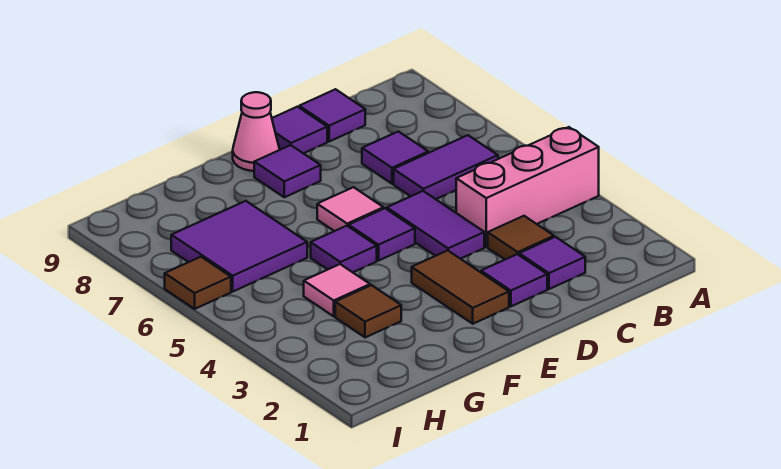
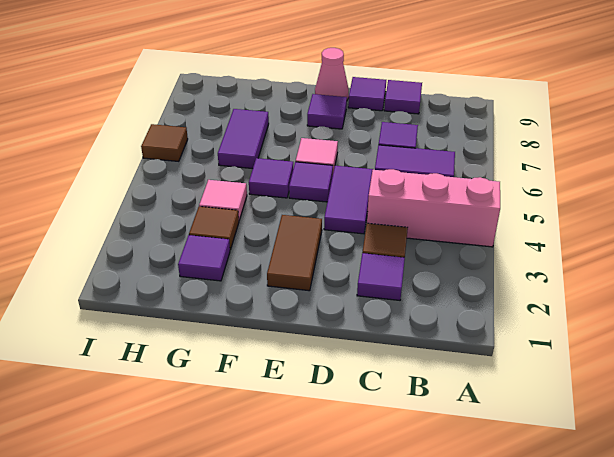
purple tile D2 level 1 -> purple tile G2 level 1
purple tile G6:H7 level 1 -> purple tile G6:G7 level 1

